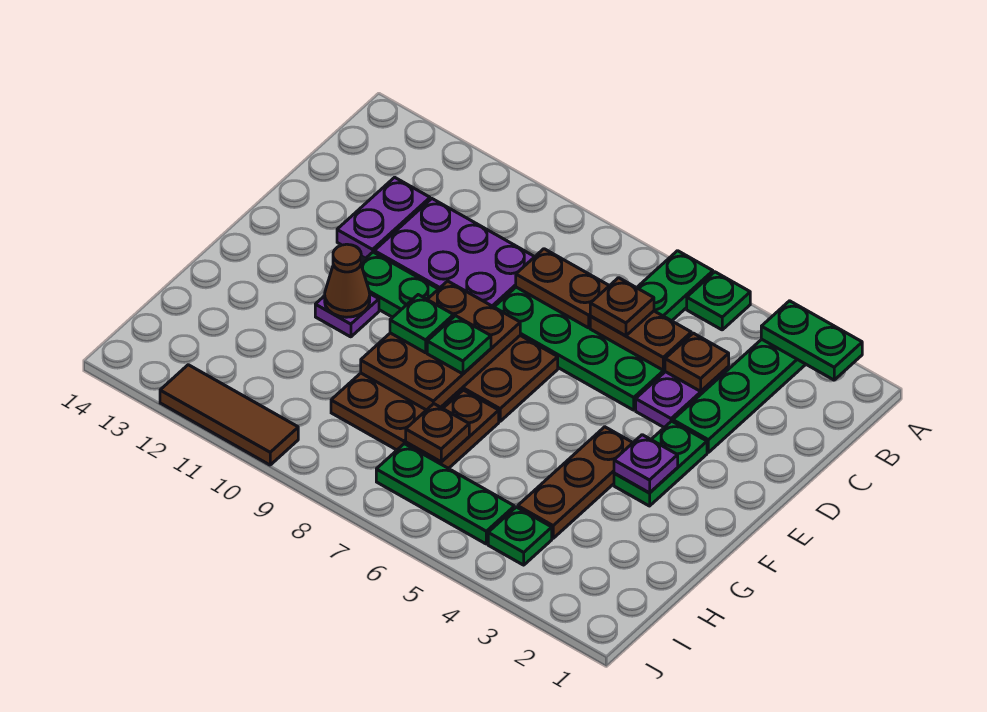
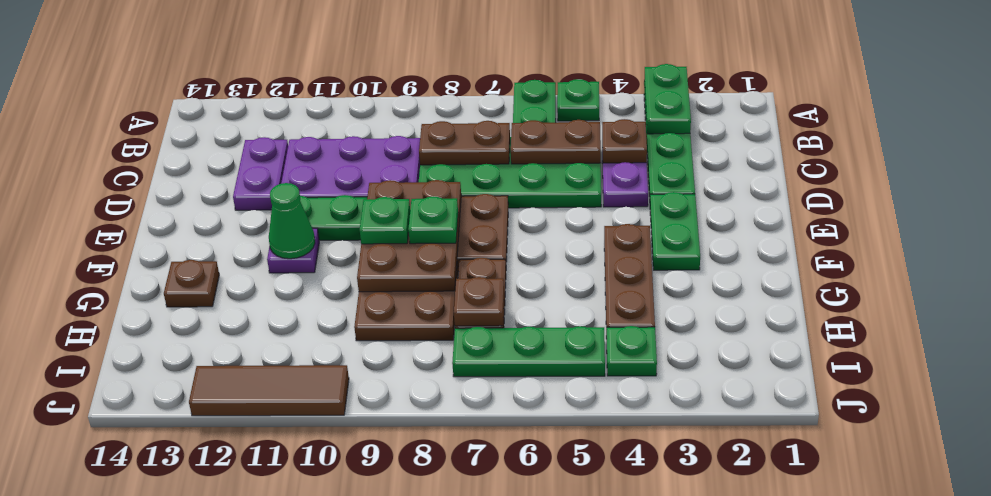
green plate A2:A3 level 2 -> green plate A3:B3 level 2
brown plate C6 level 3 -> brown plate G13 level 1
purple plate F3 level 2 -> none
brown cone F11 level 2 -> green cone F11 level 2

